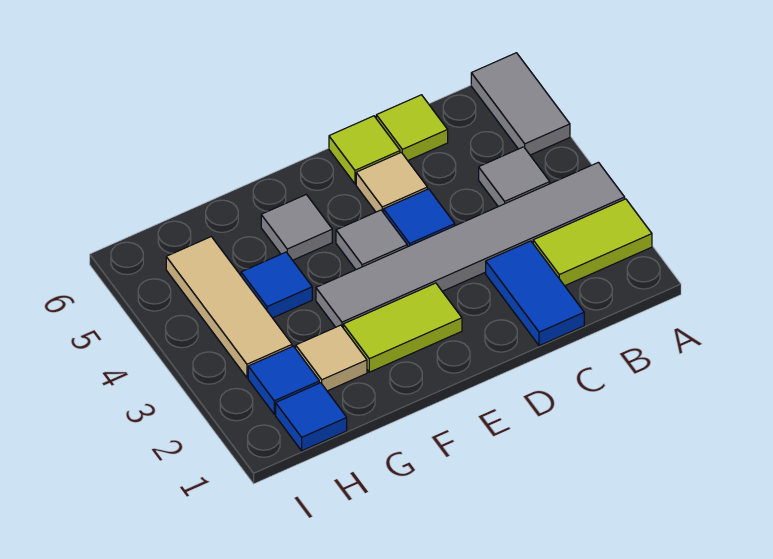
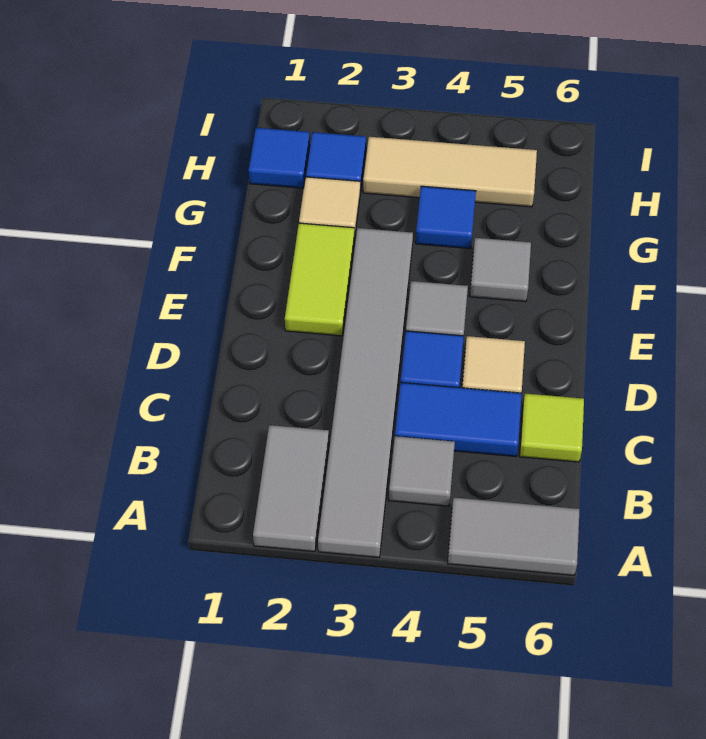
lime tile A2:B2 level 1 -> grey tile A2:B2 level 1
blue tile C1:C2 level 1 -> blue tile C4:C5 level 1
lime tile D6 level 1 -> none

